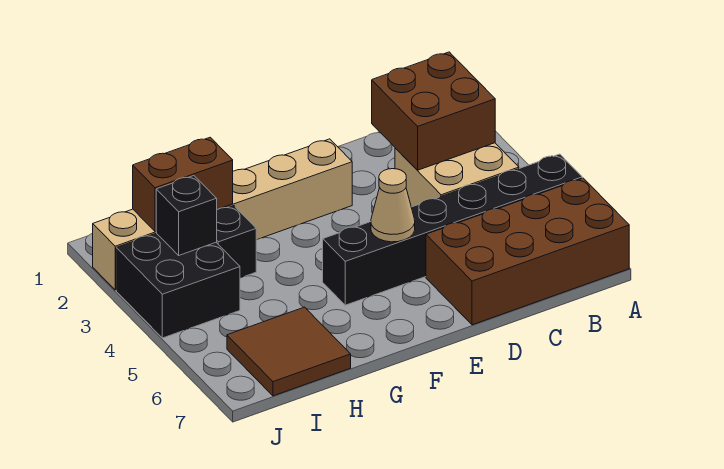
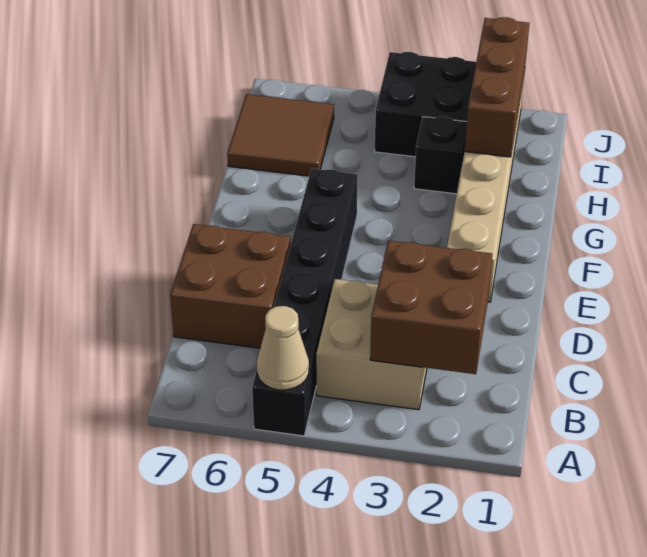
brown brick A6:D7 level 1 -> brown brick C6:D7 level 1
tan cone E5 level 2 -> tan cone A5 level 2
brown brick H2:I2 level 2 -> brown brick H2:J2 level 2
black brick I3 level 2 -> none

